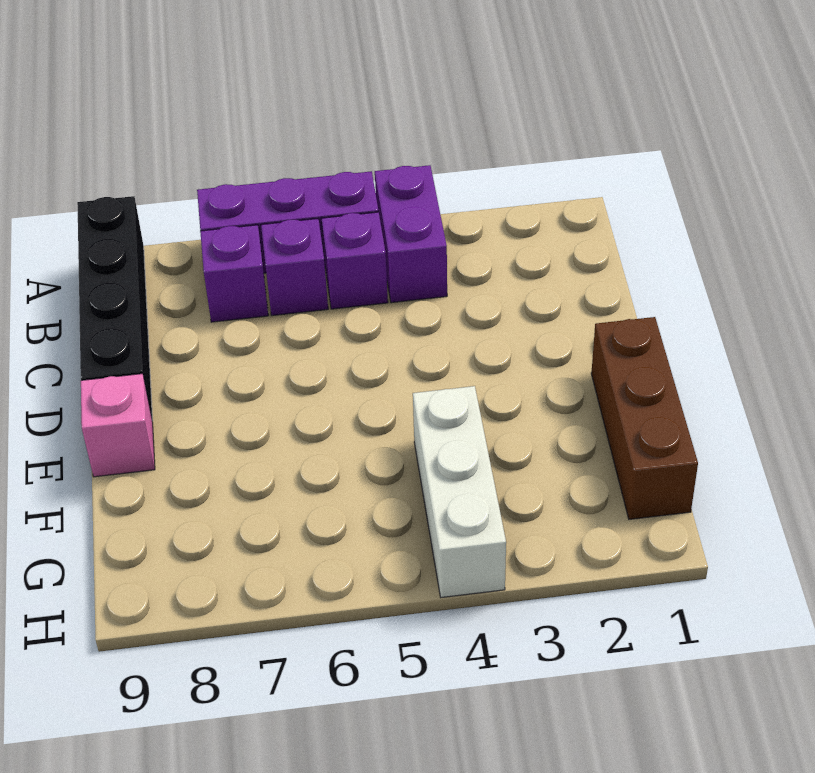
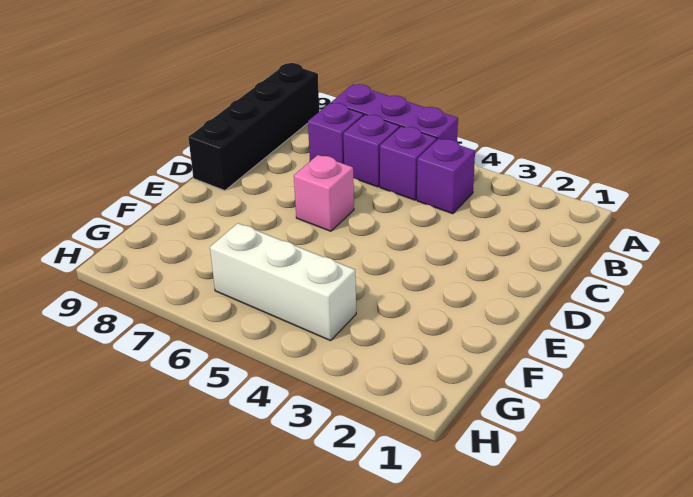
purple brick A4:B4 level 1 -> purple brick B4 level 1
brown brick E1:G1 level 1 -> none
pink brick E9 level 1 -> pink brick D6 level 1
white brick F4:H4 level 1 -> white brick G4:G6 level 1

